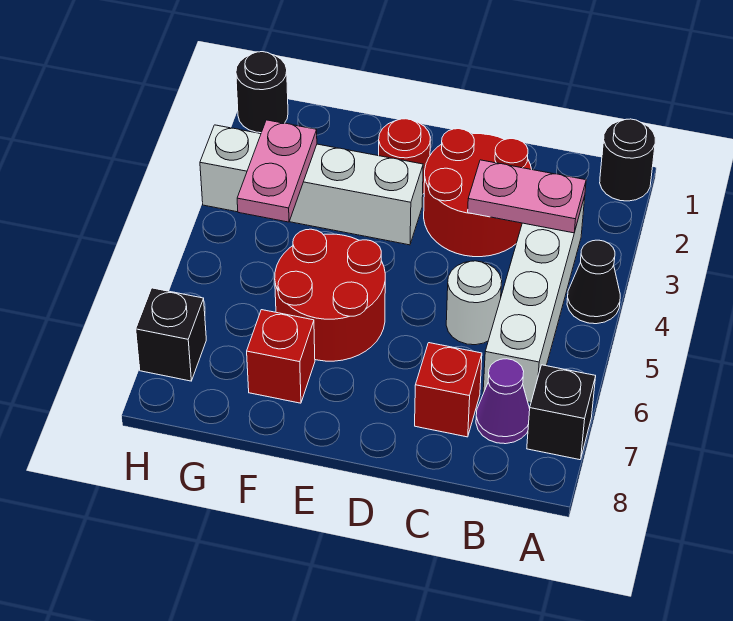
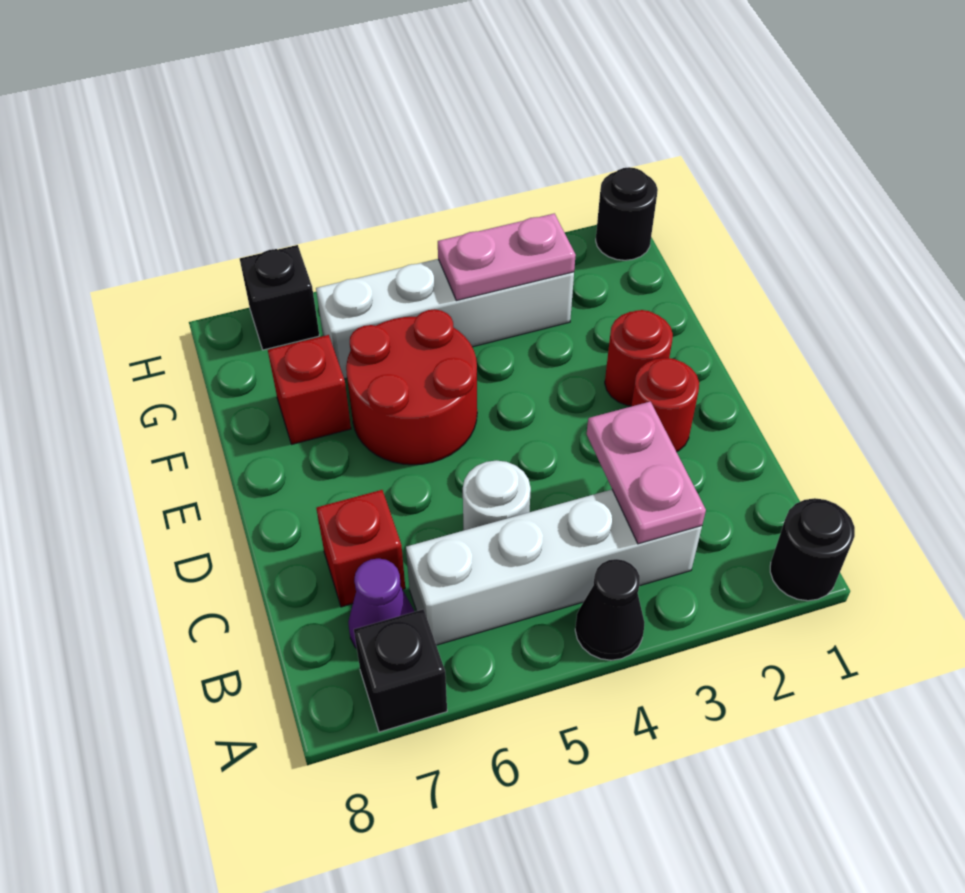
red round brick C2:D3 level 1 -> red round brick D2 level 1
white brick E3:H3 level 1 -> white brick G3:G6 level 1

